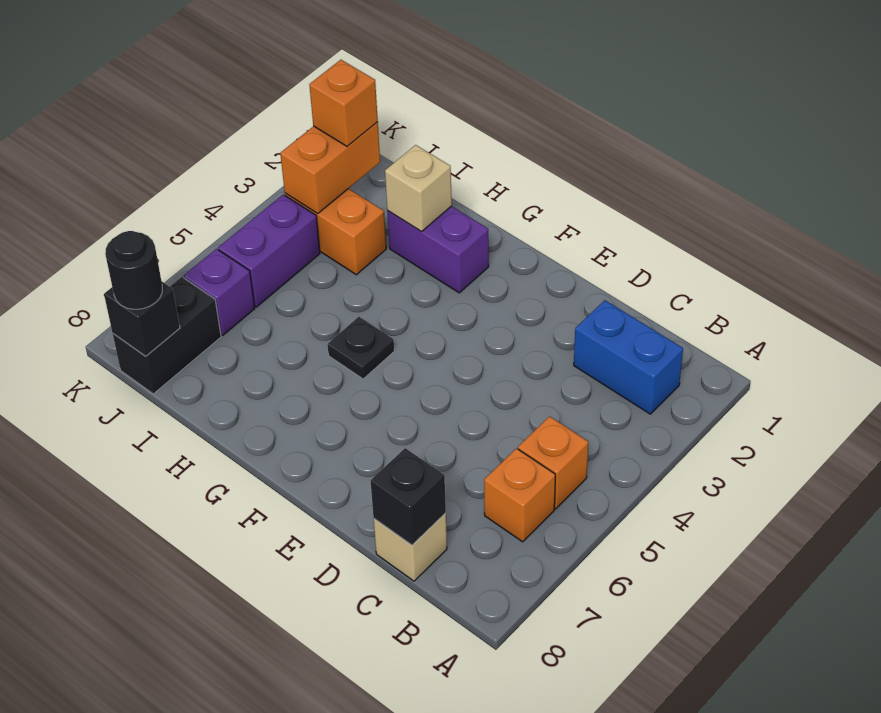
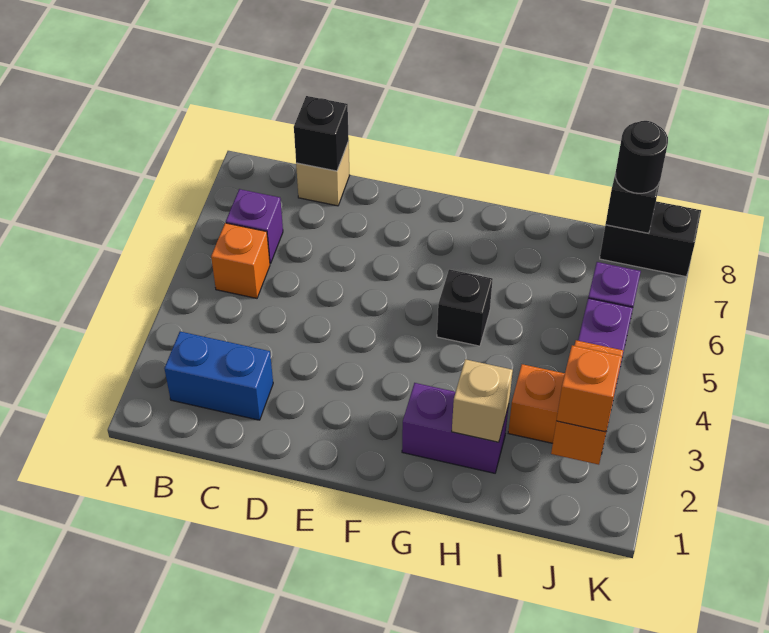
orange brick B6 level 1 -> purple brick B6 level 1
black plate G5 level 1 -> black brick G5 level 1
black brick J7:J8 level 1 -> black brick J8:K8 level 1

